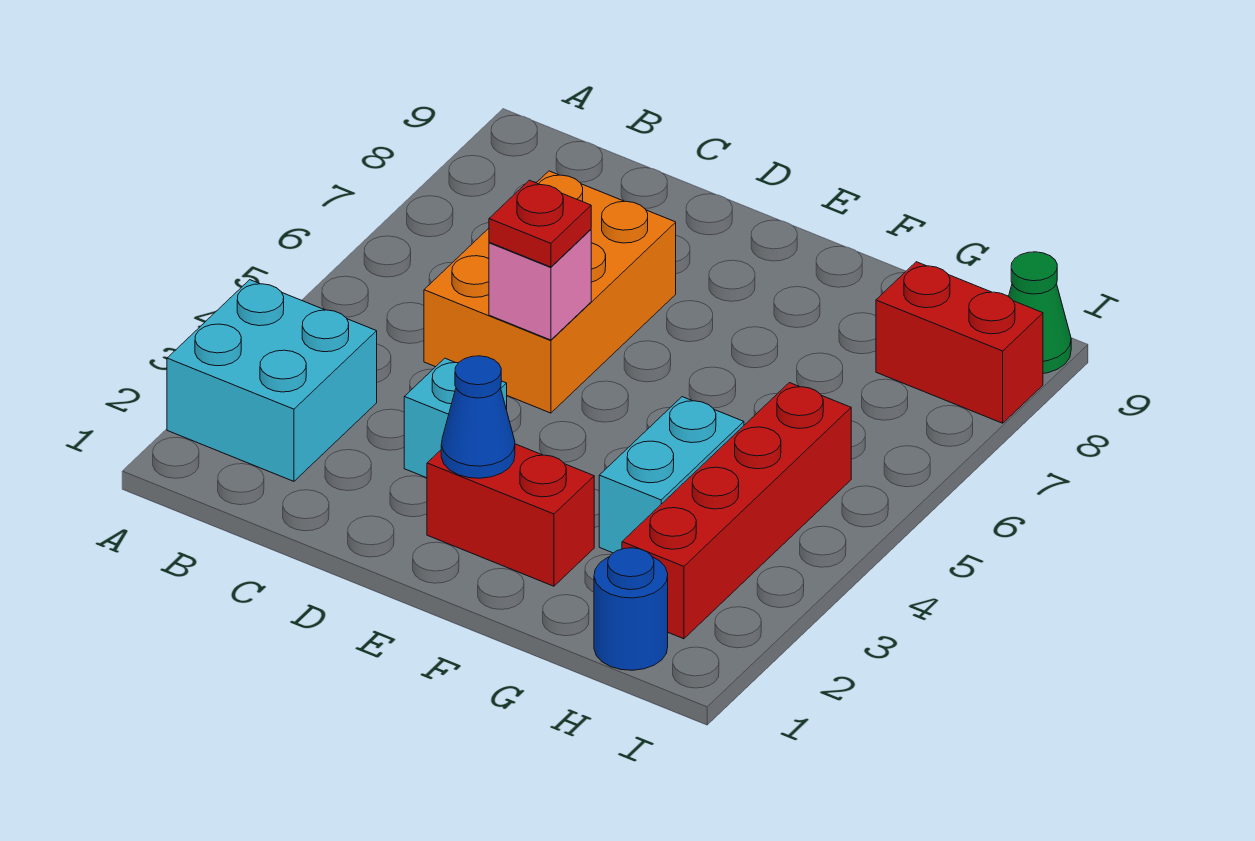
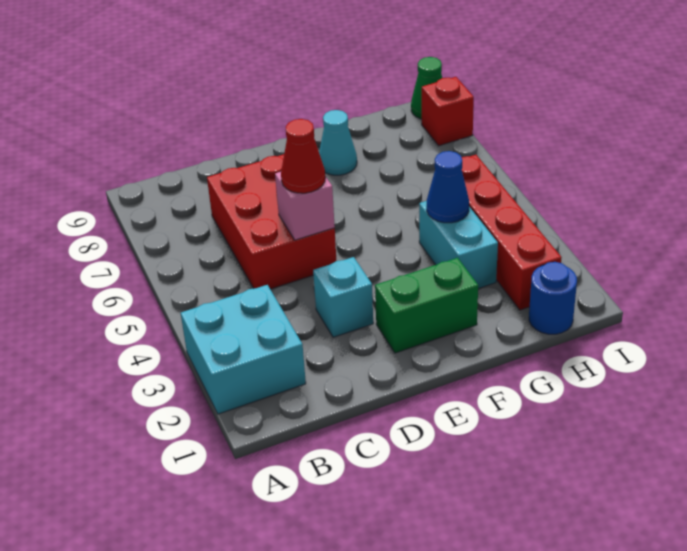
orange brick C5:D7 level 1 -> red brick C5:D7 level 1
red plate D5 level 3 -> red cone D5 level 3
red brick E2:F2 level 1 -> green brick E2:F2 level 1
blue cone E2 level 2 -> blue cone G4 level 2
none -> cyan cone F8 level 1
red brick H8:I8 level 1 -> red brick I8 level 1

